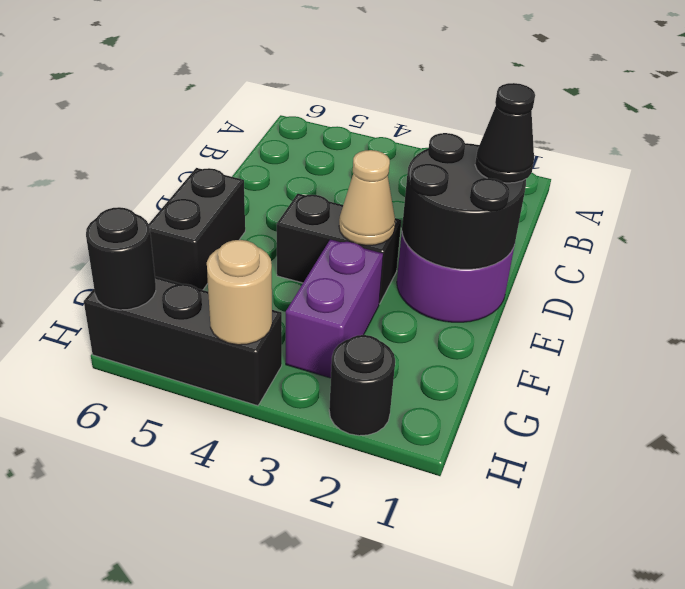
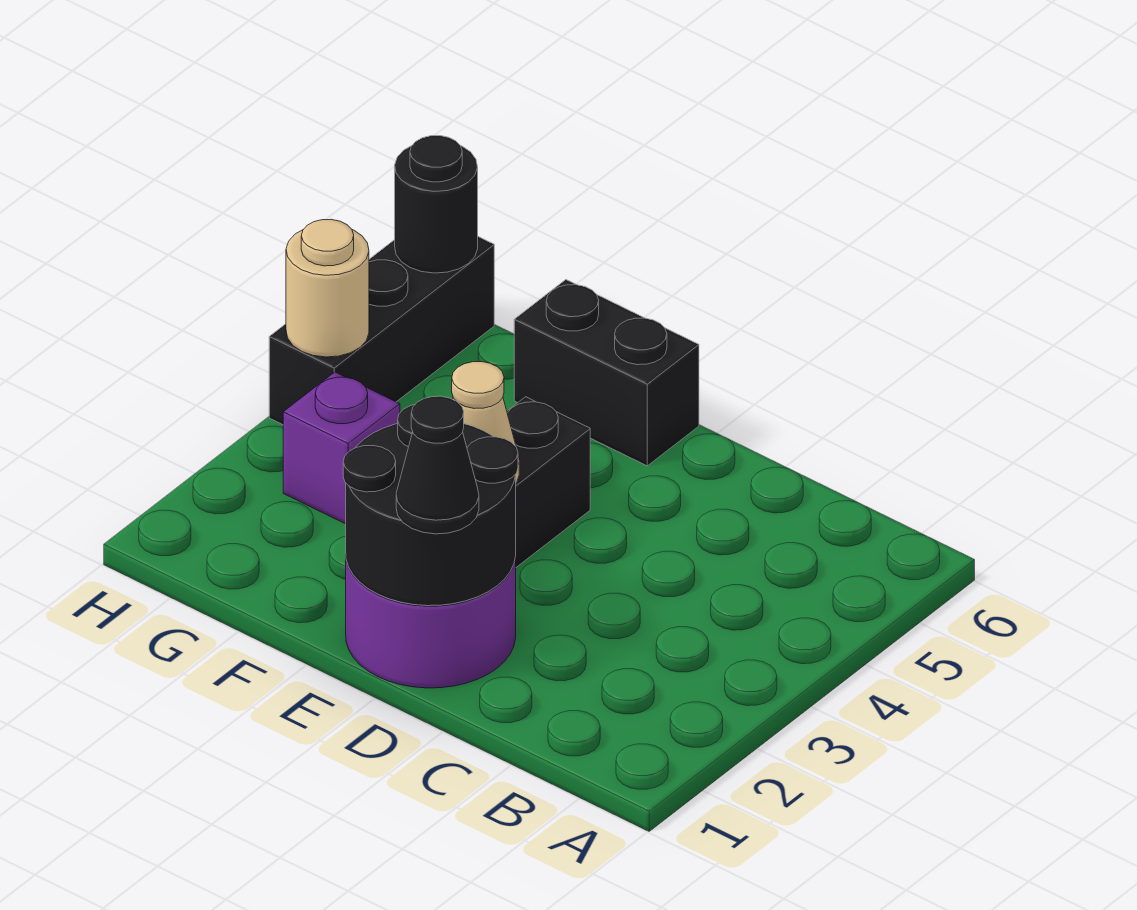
purple brick F3:G3 level 1 -> purple brick G3 level 1
black round brick H2 level 1 -> none

